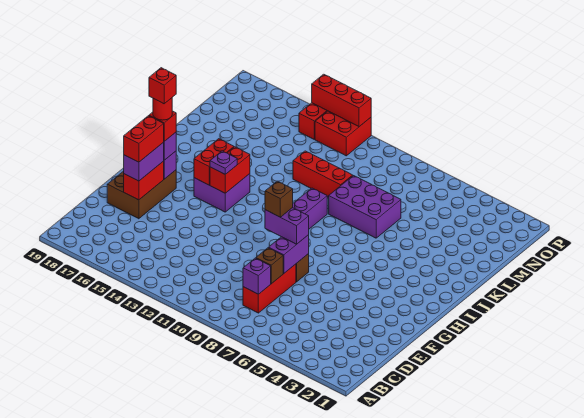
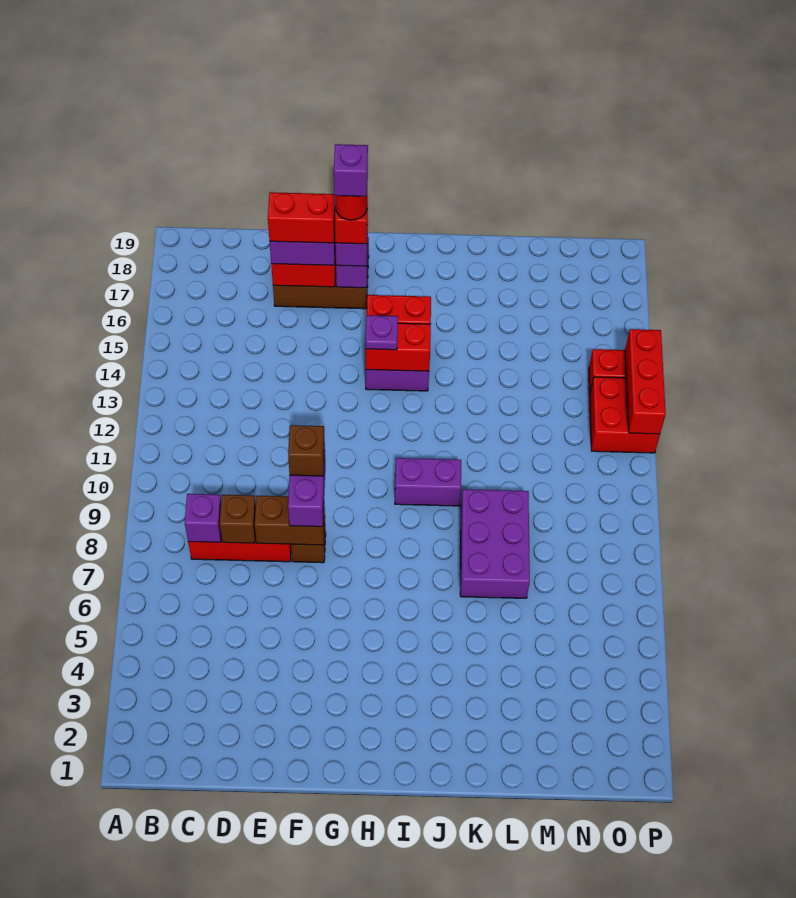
purple brick E8:F8 level 2 -> brown brick E8:F8 level 2
red brick G17 level 6 -> purple brick G17 level 6
red brick L10:L12 level 1 -> none

